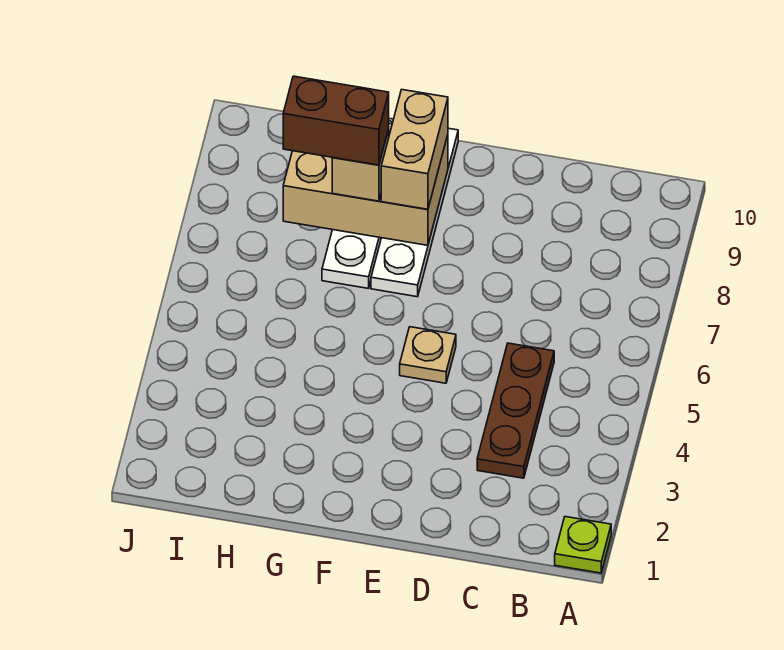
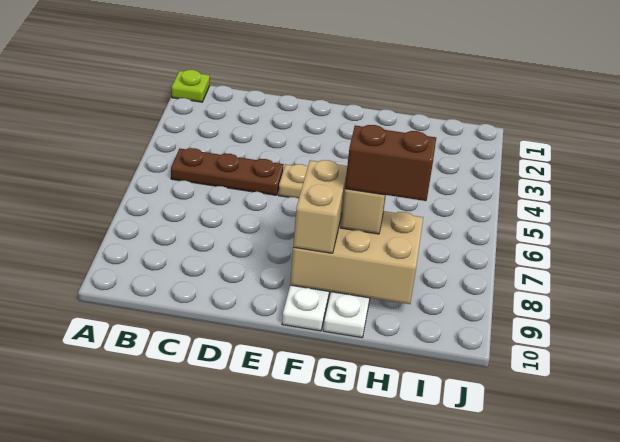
brown plate C3:C5 level 1 -> brown plate B5:D5 level 1

